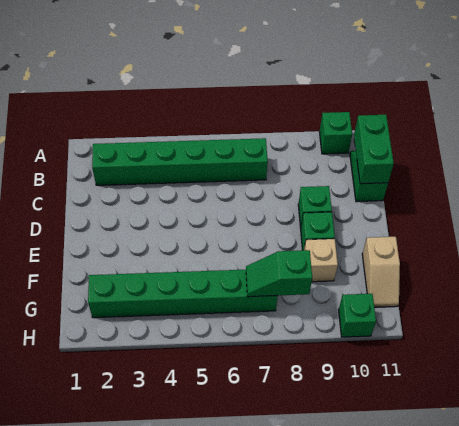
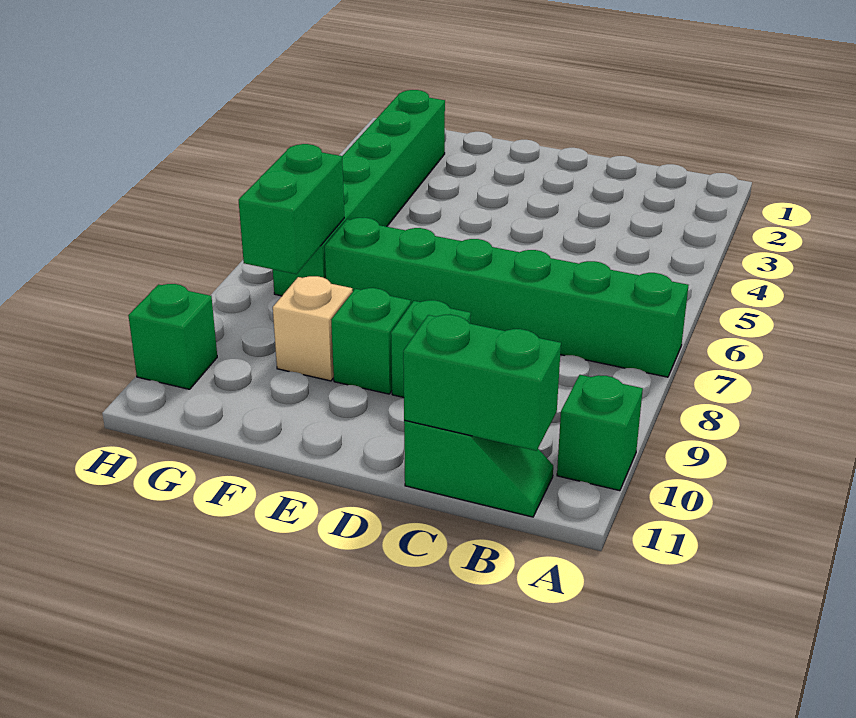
green brick B2:B7 level 1 -> green brick A7:F7 level 1
tan slope F11:G11 level 1 top F -> none
green slope G7:G8 level 2 top 8 -> green brick G7:G8 level 2

